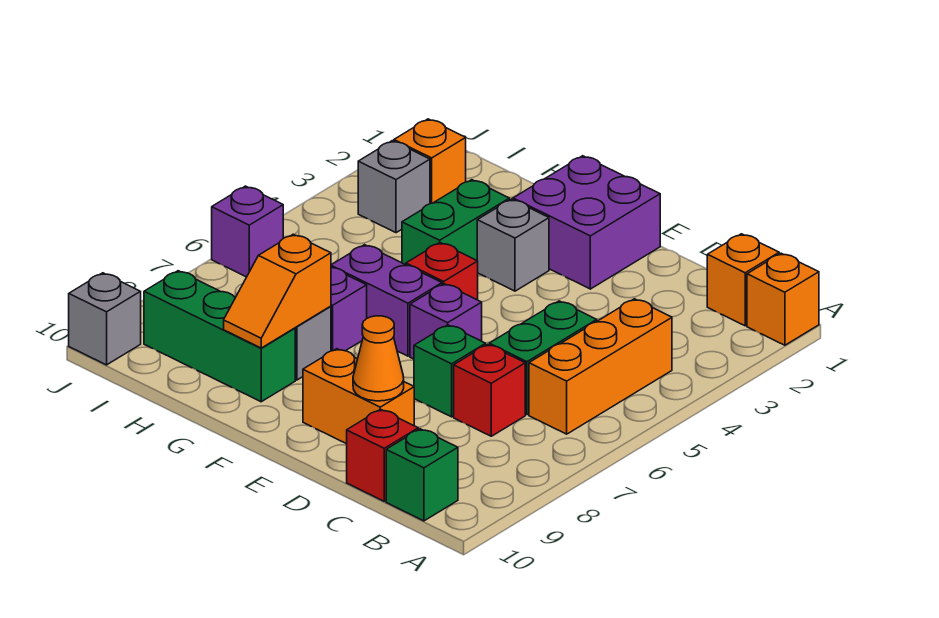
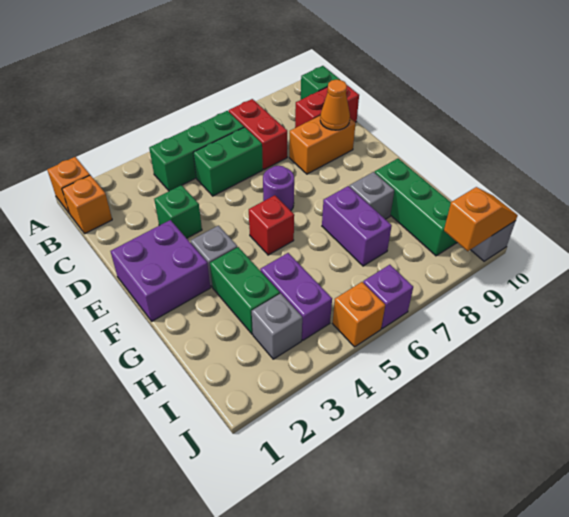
orange brick B4:B6 level 1 -> green brick B4:B6 level 1
red brick C7 level 1 -> red brick B7:C7 level 1
red brick C10 level 1 -> red brick C9:C10 level 1
green brick D7 level 1 -> green brick D3 level 1
orange brick D9:E9 level 1 -> orange brick D8:D9 level 1
purple brick E6 level 1 -> purple round brick E6 level 1
purple brick F6:G6 level 1 -> purple brick H4:I4 level 1
green brick G3:G4 level 1 -> green brick G3:H3 level 1
orange slope G8:G9 level 2 top 8 -> orange slope J9:J10 level 2 top 9
orange brick I2 level 1 -> orange brick J5 level 1

